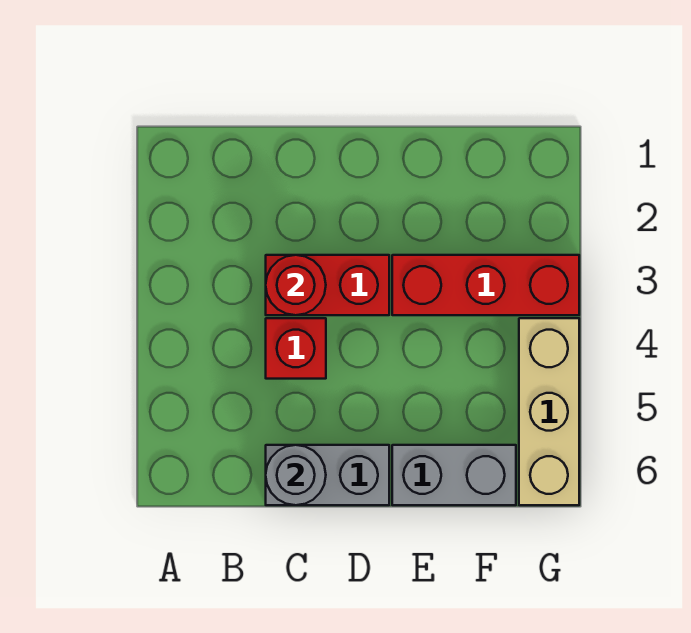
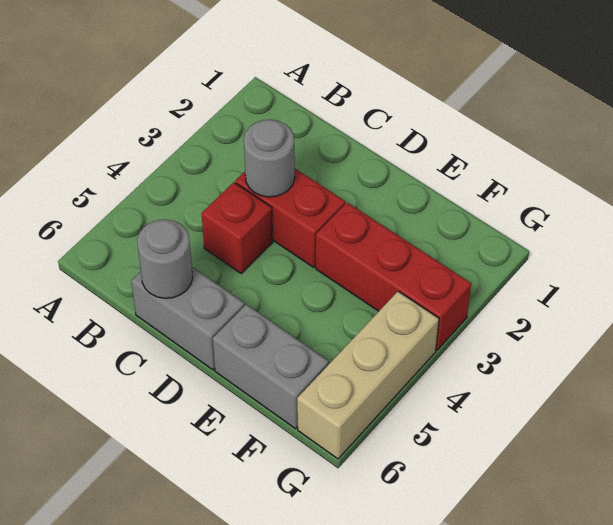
red round brick C3 level 2 -> grey round brick C3 level 2

